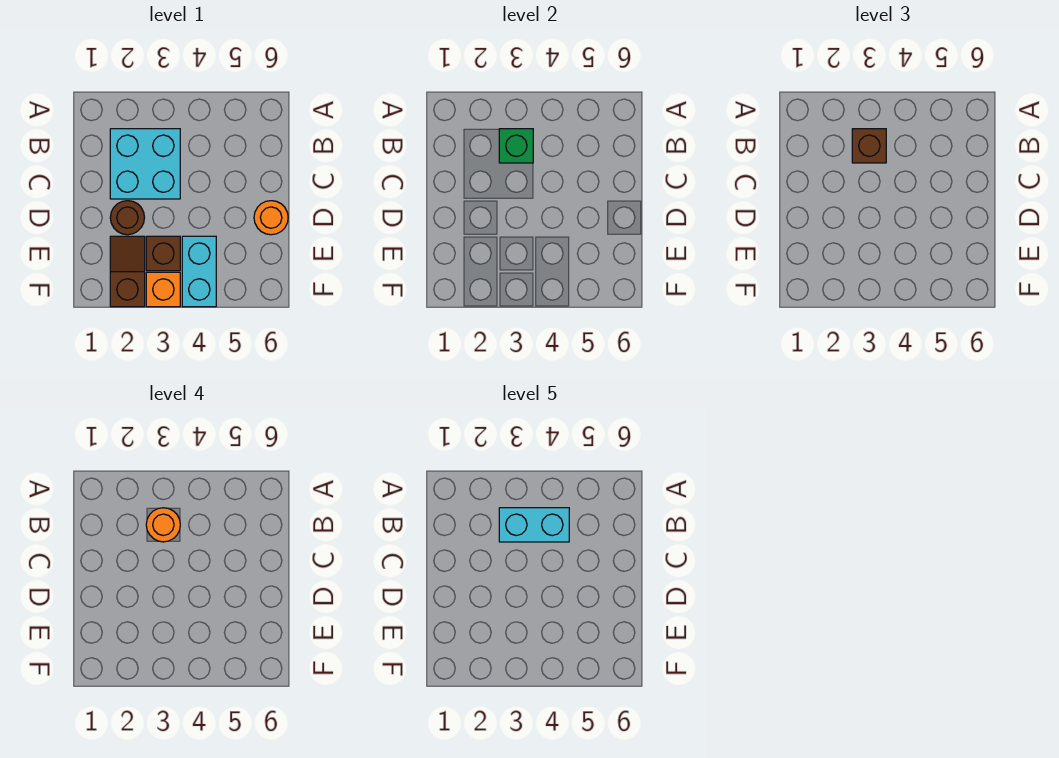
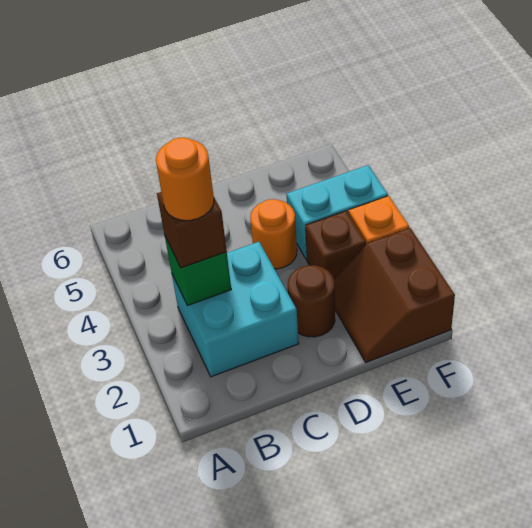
cyan brick B3:B4 level 5 -> none
orange round brick D6 level 1 -> orange round brick D4 level 1
brown slope E2:F2 level 1 top F -> brown slope E1:F2 level 1 top F

